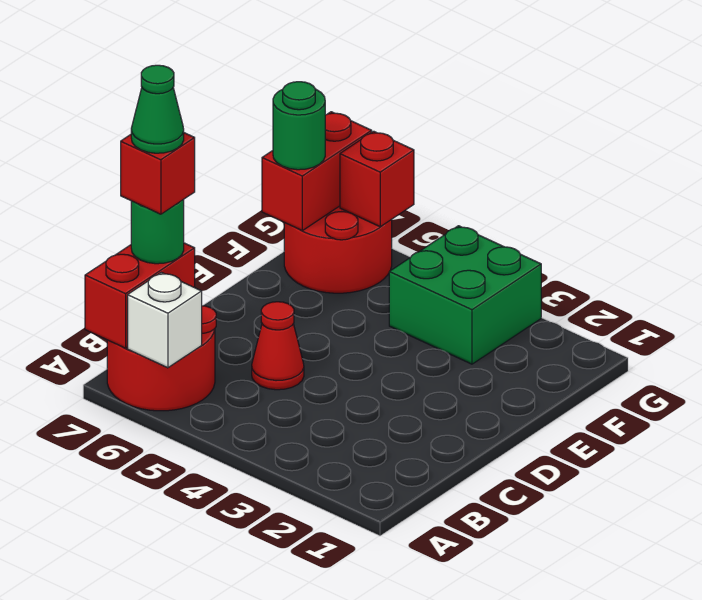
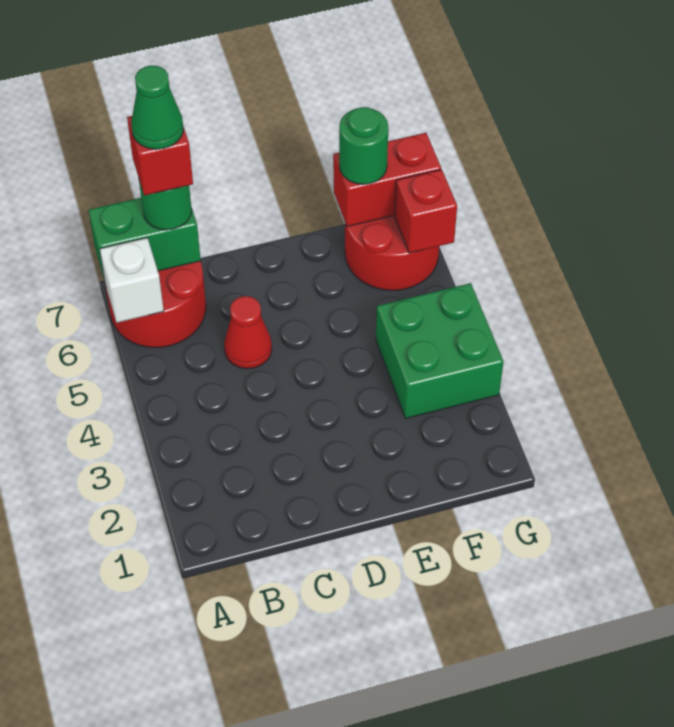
red brick A7:B7 level 2 -> green brick A7:B7 level 2

